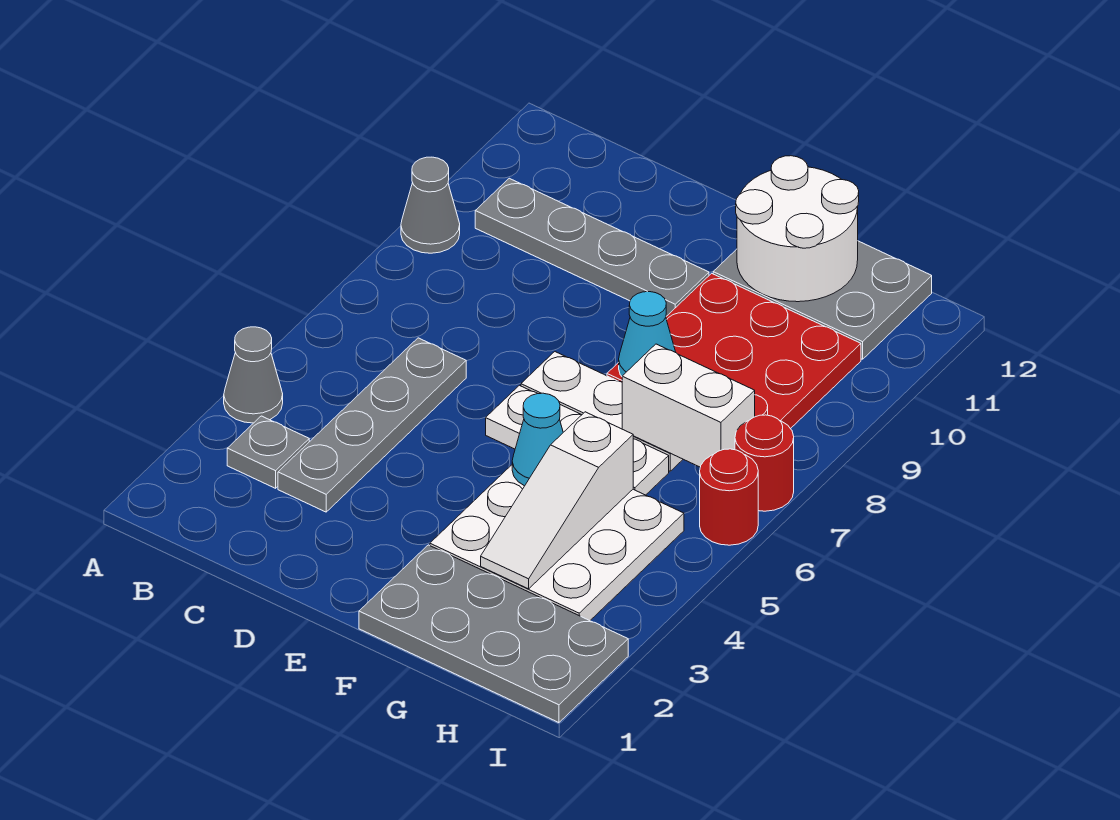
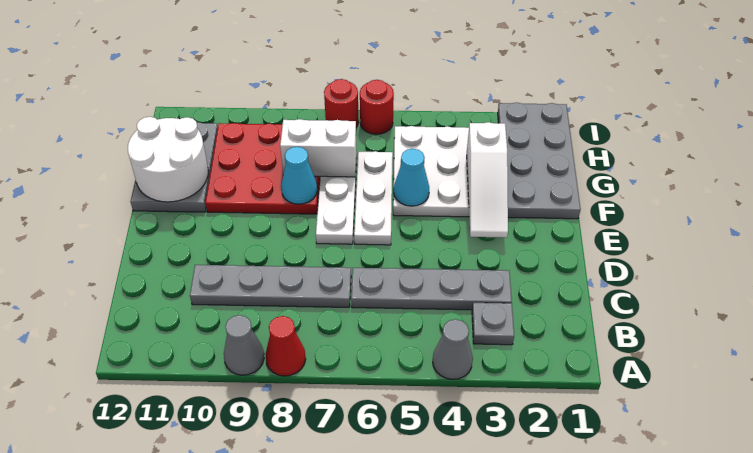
none -> red cone A8 level 1
grey plate B10:E10 level 1 -> grey plate C7:C10 level 1
white slope G3:G5 level 2 top 5 -> white slope E3:G3 level 2 top G
white brick G7:H7 level 2 -> white brick G7:G8 level 2

